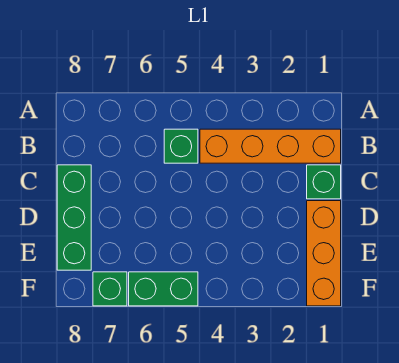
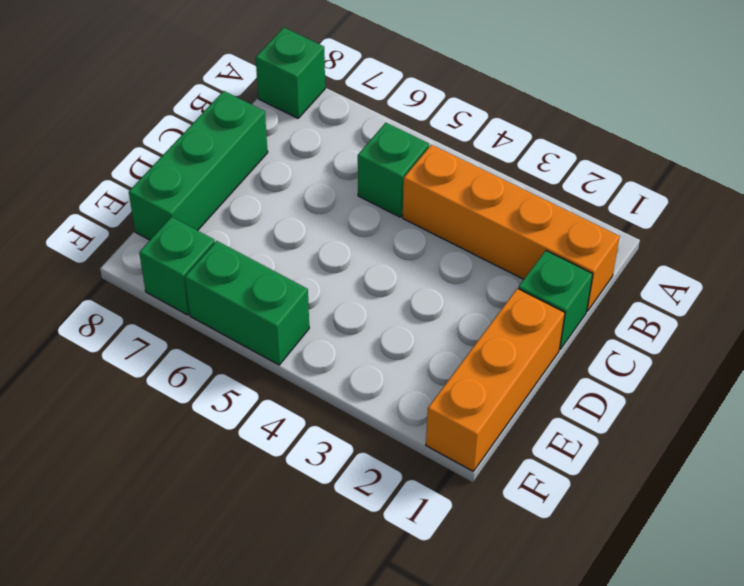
none -> green brick A8 level 1

